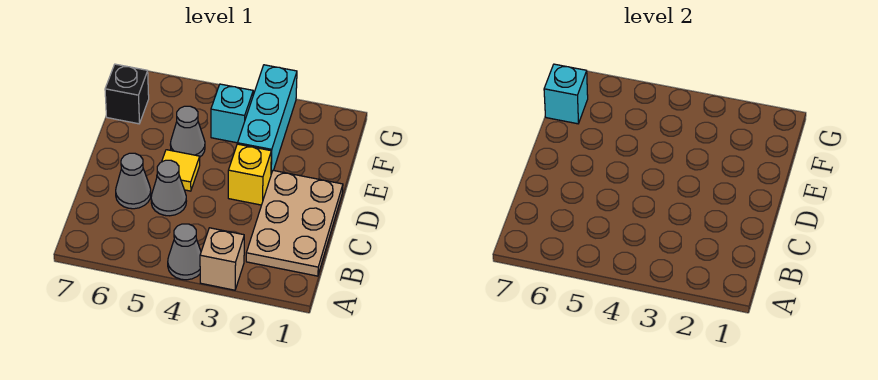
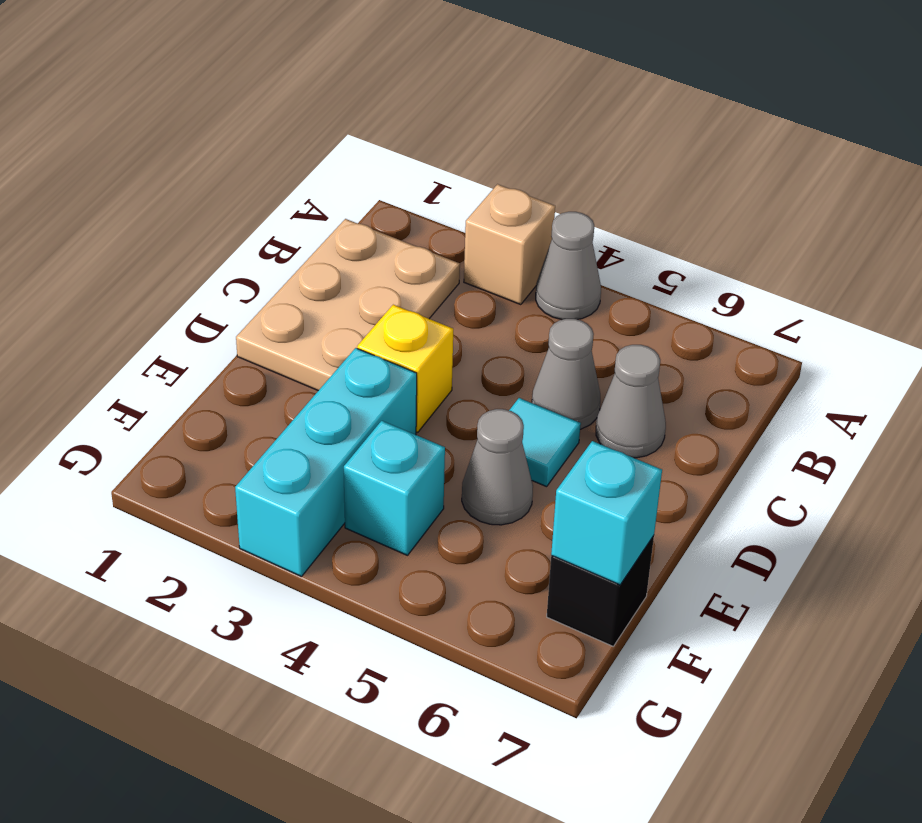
yellow tile D5 level 1 -> cyan tile D5 level 1

